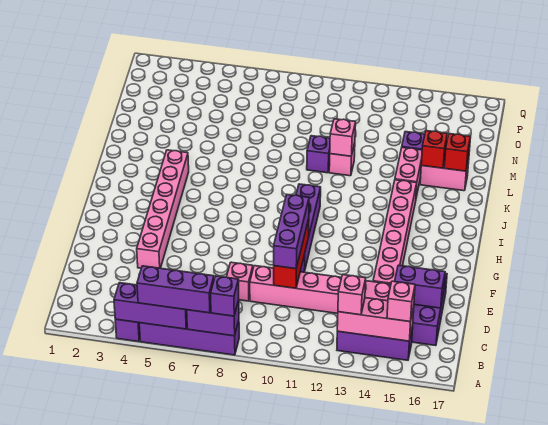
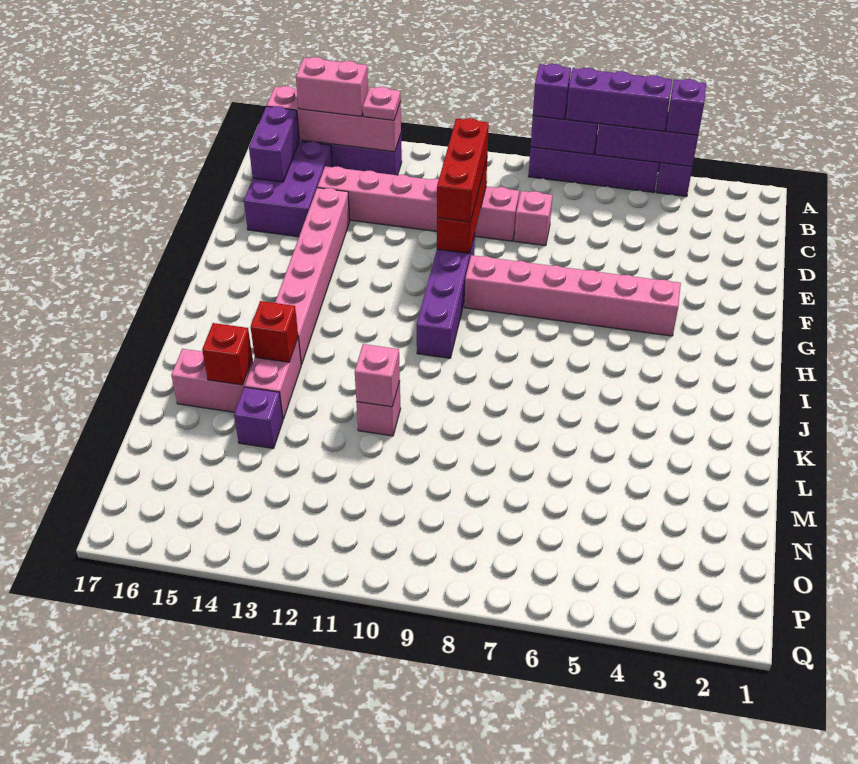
pink brick B13:B15 level 2 -> pink brick B13:B16 level 2
pink brick B13 level 3 -> pink plate B13 level 3
pink brick B15 level 3 -> pink brick B14:B15 level 3
purple brick D10:F10 level 3 -> red brick D10:F10 level 3
purple brick D15:D16 level 2 -> purple brick C16:D16 level 2
pink brick E4:J4 level 1 -> pink brick G4:G9 level 1
purple brick L10 level 1 -> purple brick A4 level 3
red brick L16 level 2 -> red brick K14 level 2

